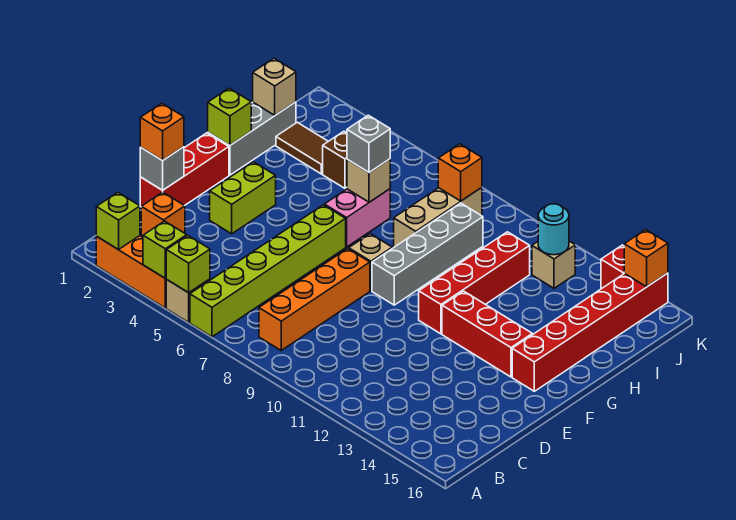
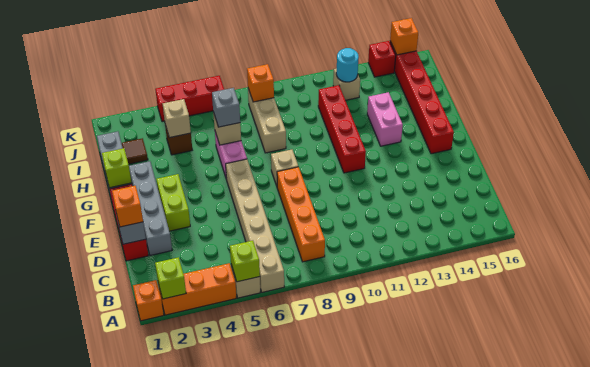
lime brick A4 level 2 -> none
lime brick A6:F6 level 1 -> tan brick A6:F6 level 1
orange brick C2 level 1 -> orange brick A1 level 1
grey brick F9:I9 level 1 -> grey brick D2:G2 level 1
red brick F12:F14 level 1 -> red brick K4:K6 level 1
none -> pink brick G13:H13 level 1
tan brick I1 level 2 -> tan brick I4 level 2
brown tile I2:I3 level 1 -> brown tile I2 level 1

